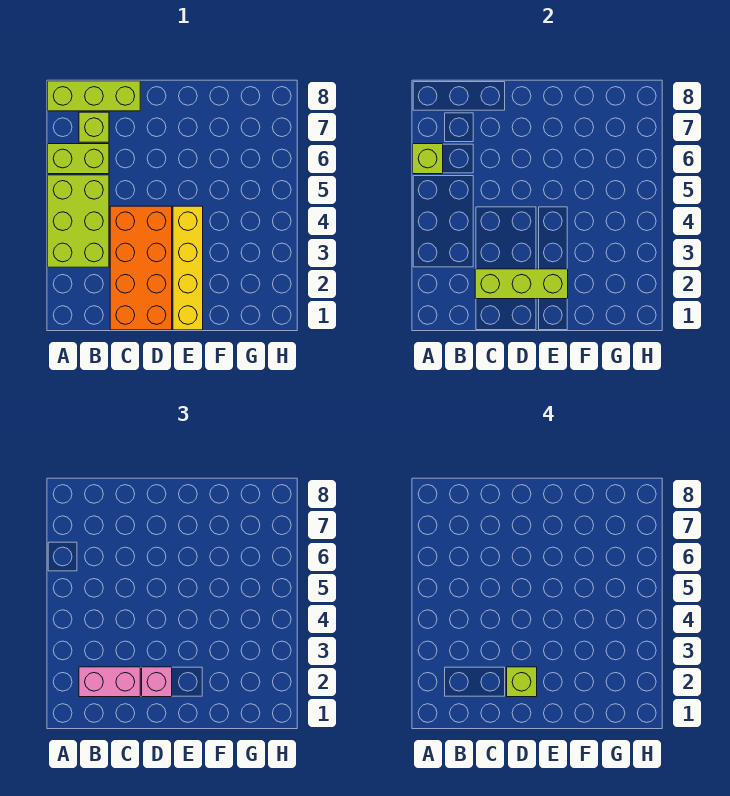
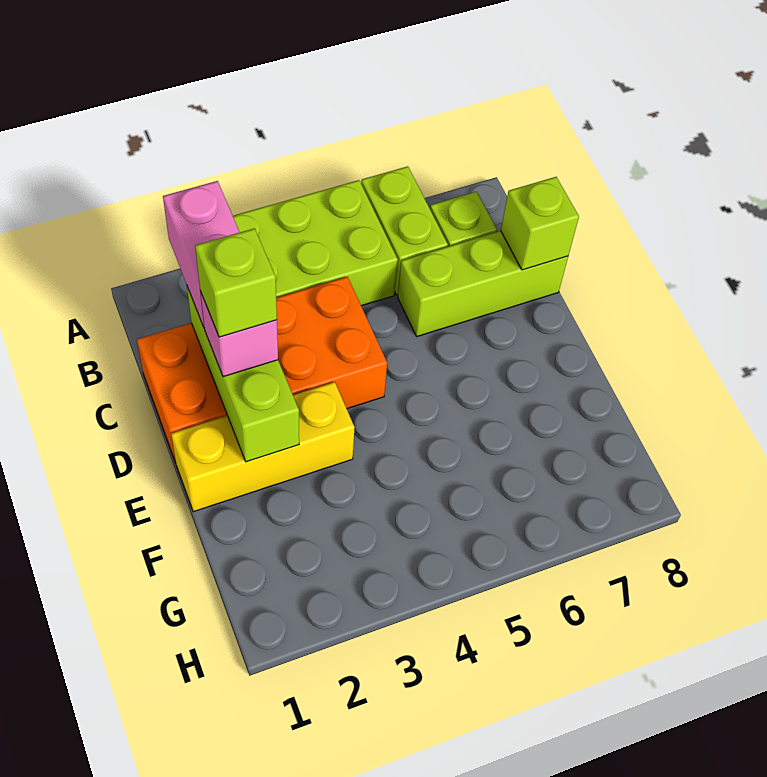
lime brick A6 level 2 -> lime brick C8 level 2
lime brick A8:C8 level 1 -> lime brick C6:C8 level 1
yellow brick E1:E4 level 1 -> yellow brick E1:E3 level 1

